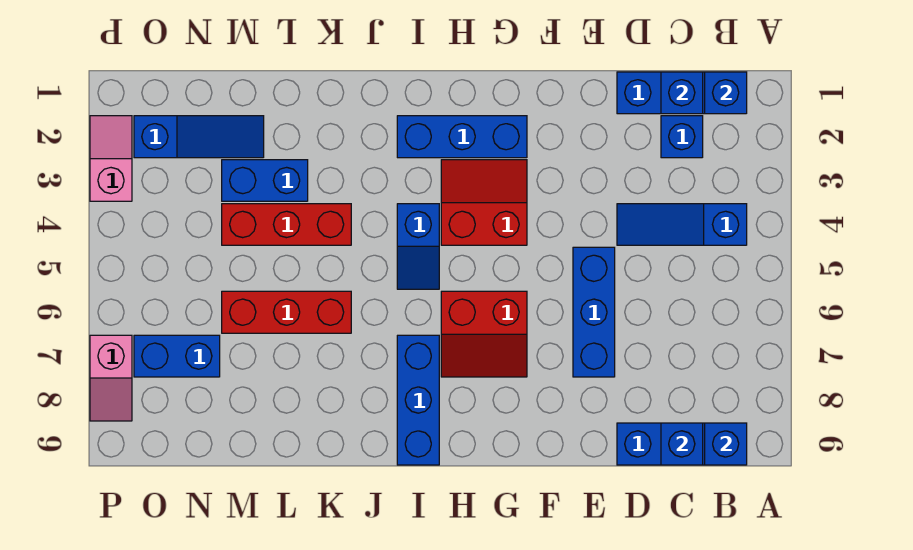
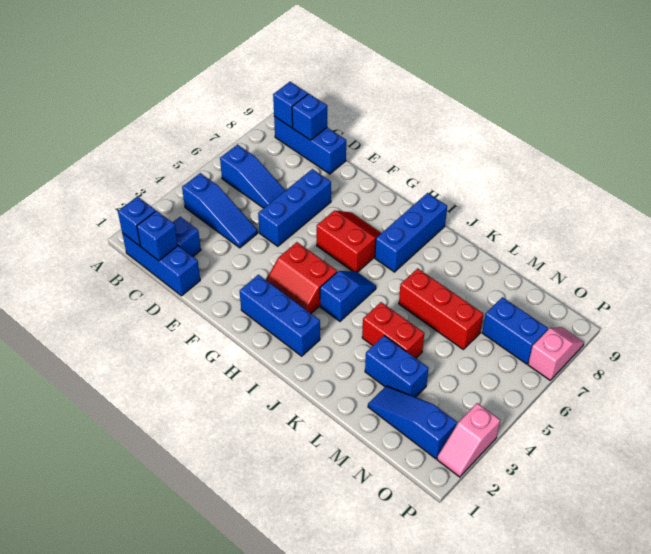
none -> blue slope B6:D6 level 1 top B
red brick K4:M4 level 1 -> red brick K4:L4 level 1

